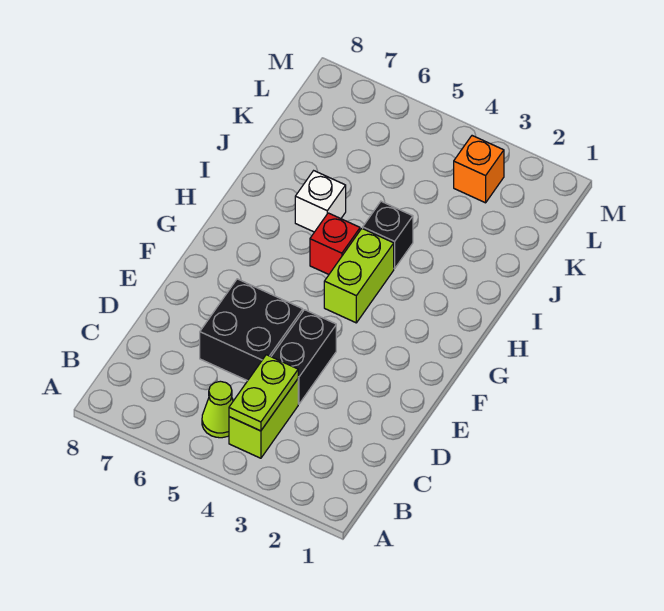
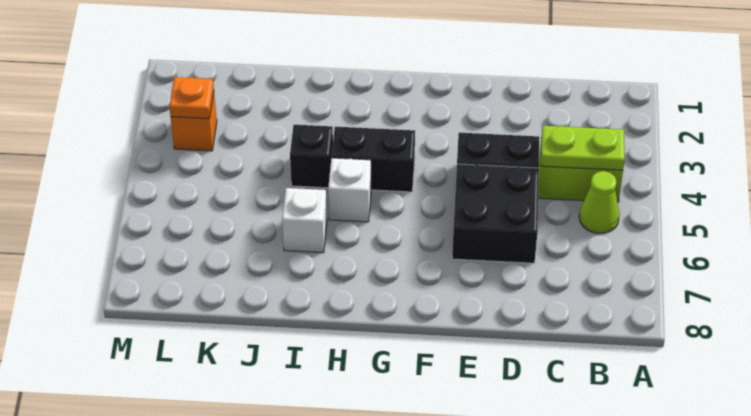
lime brick G4:H4 level 1 -> black brick G4:H4 level 1
red brick H5 level 1 -> white brick H5 level 1
none -> orange plate L3 level 2

